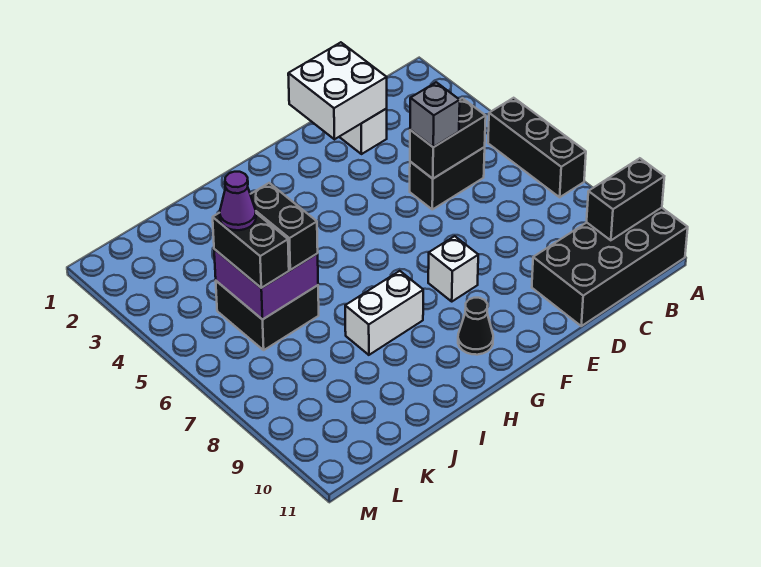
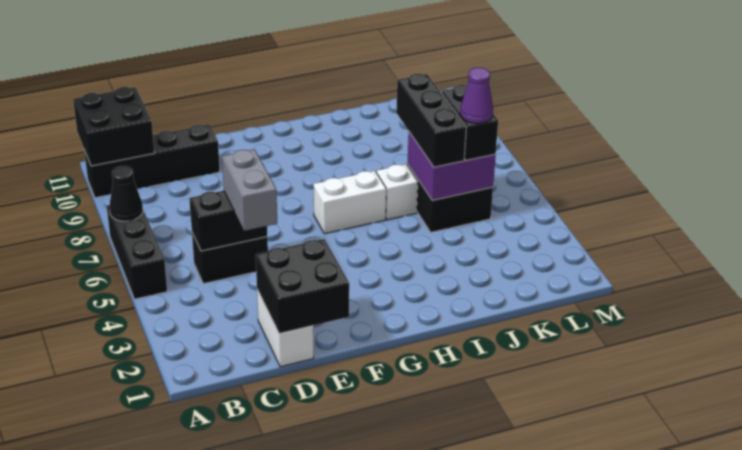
black brick A10:D11 level 1 -> black brick A10:D10 level 1
black brick A10:B10 level 2 -> black brick A10:B11 level 2
white brick D1:E2 level 2 -> black brick D1:E2 level 2
grey brick D5 level 3 -> grey brick D4:D5 level 3
white brick F8 level 1 -> white brick I6 level 1
black cone G10 level 1 -> black cone A7 level 2
white brick H8:I8 level 1 -> white brick G6:H6 level 1
black brick J5:J6 level 3 -> black brick J5:J7 level 3

